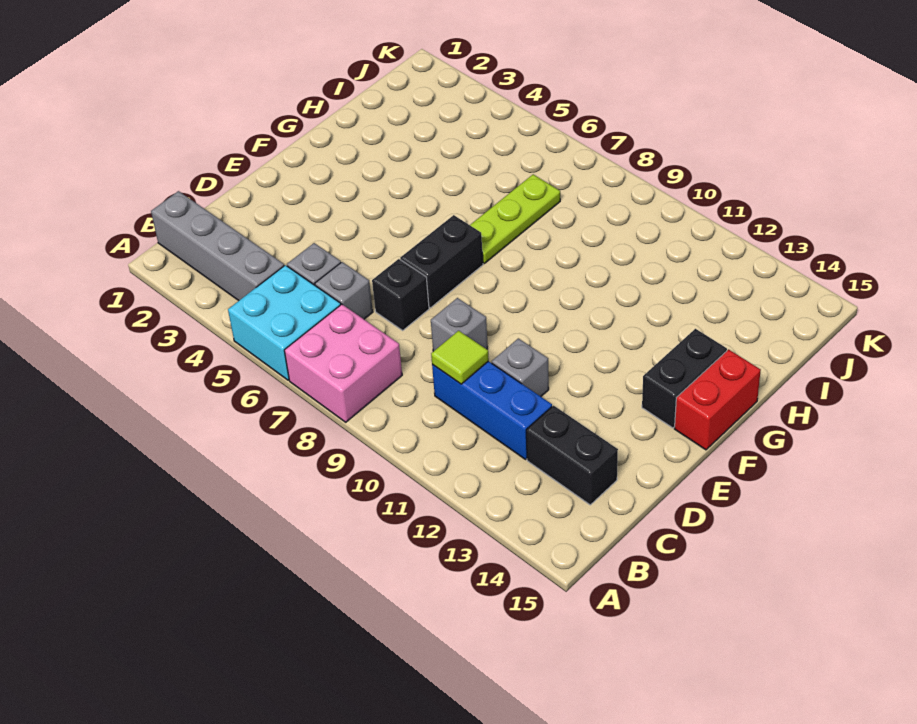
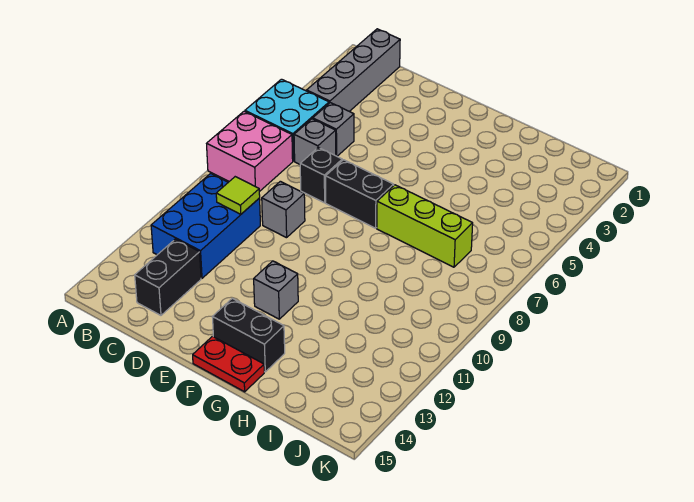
blue brick C10:C12 level 1 -> blue brick B10:C12 level 1
grey brick D11 level 1 -> grey brick F12 level 1
red brick F15:G15 level 1 -> red plate F15:G15 level 1
lime plate G7:I7 level 1 -> lime brick G7:I7 level 1

